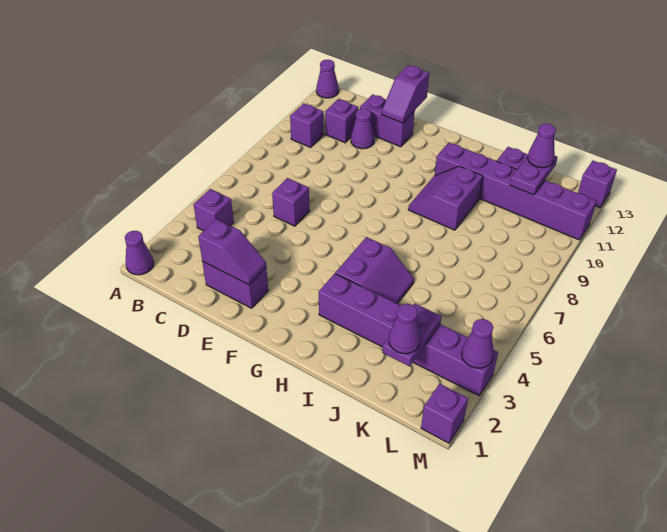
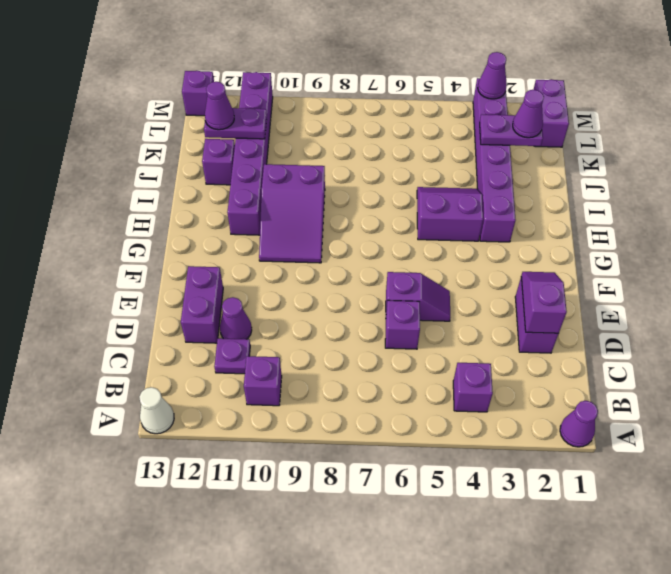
purple cone A13 level 1 -> white cone A13 level 1
purple brick C11 level 1 -> purple plate C11 level 1
purple slope E12:E13 level 2 top 13 -> purple slope E5:E6 level 1 top 6
purple slope H9:I10 level 1 top I -> purple slope G9:I10 level 1 top I
purple brick M1 level 1 -> purple brick L1:M1 level 1

